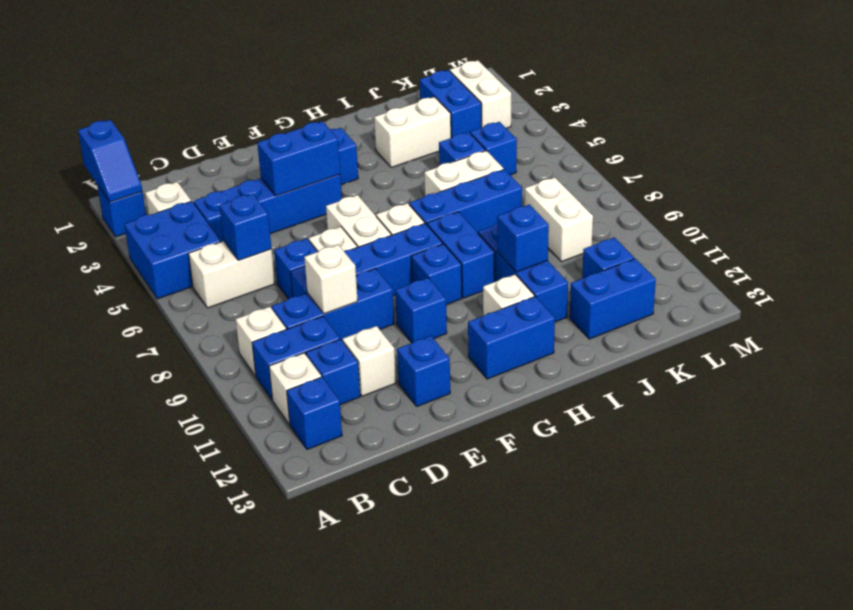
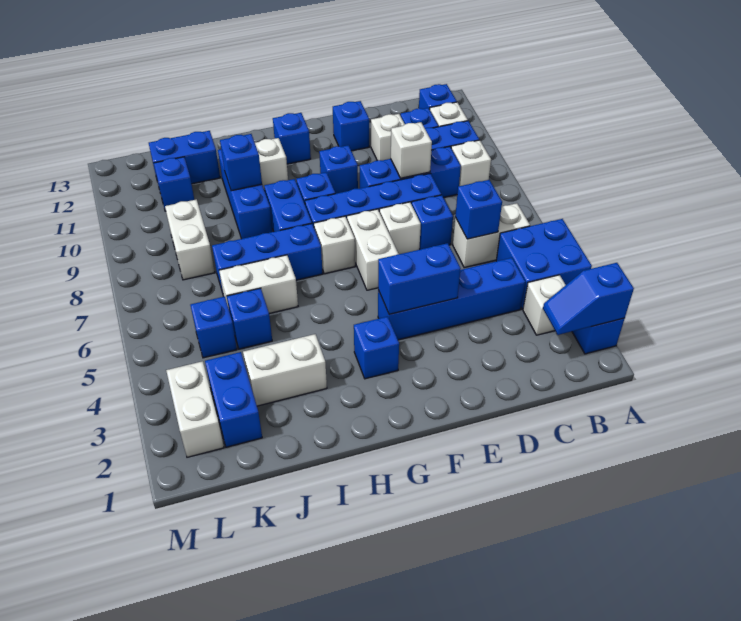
blue slope A1:A2 level 2 top 1 -> blue slope A2:B2 level 2 top A
blue brick G12:H12 level 1 -> blue brick G12 level 1

